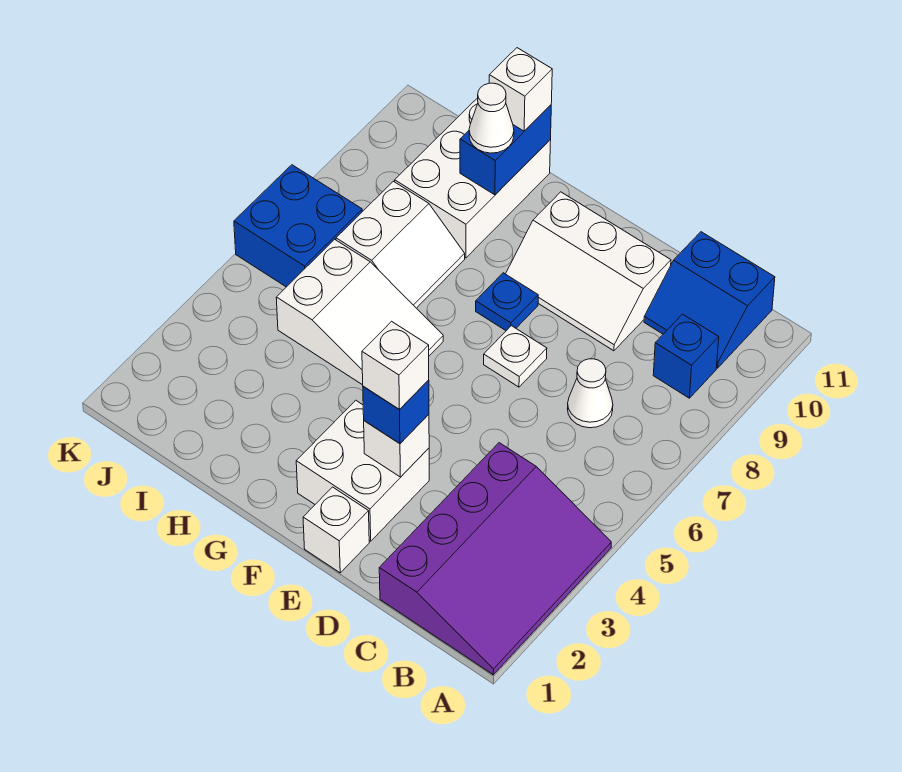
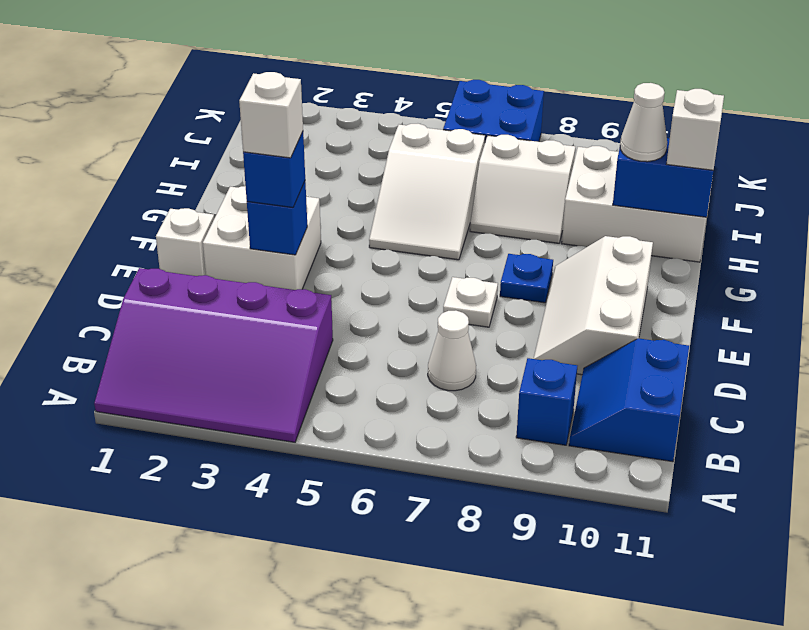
white brick E3 level 2 -> blue brick E3 level 2

